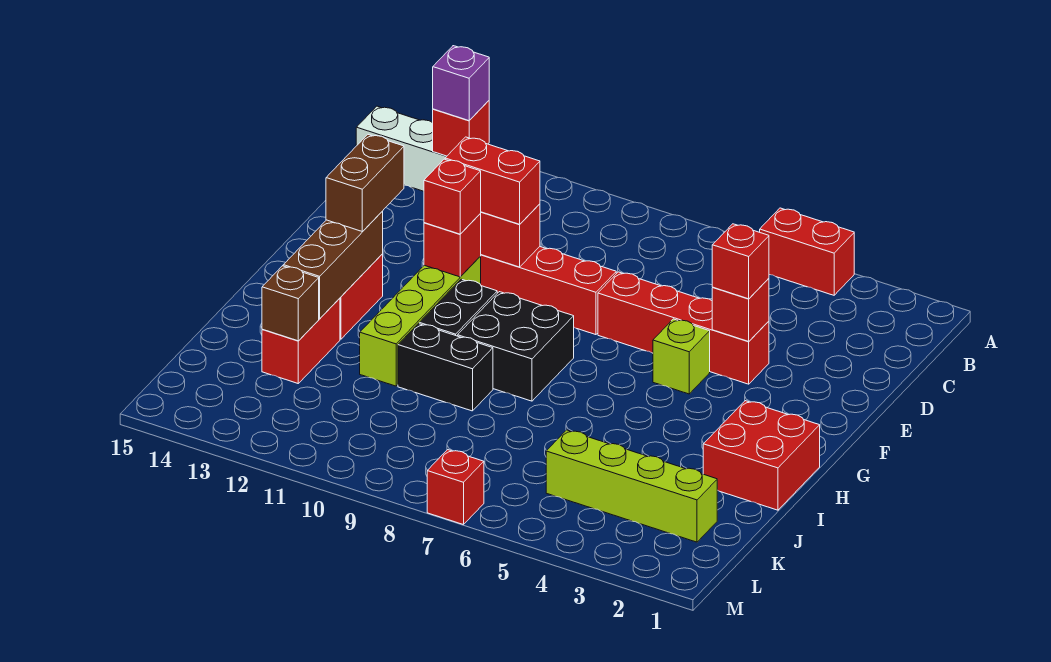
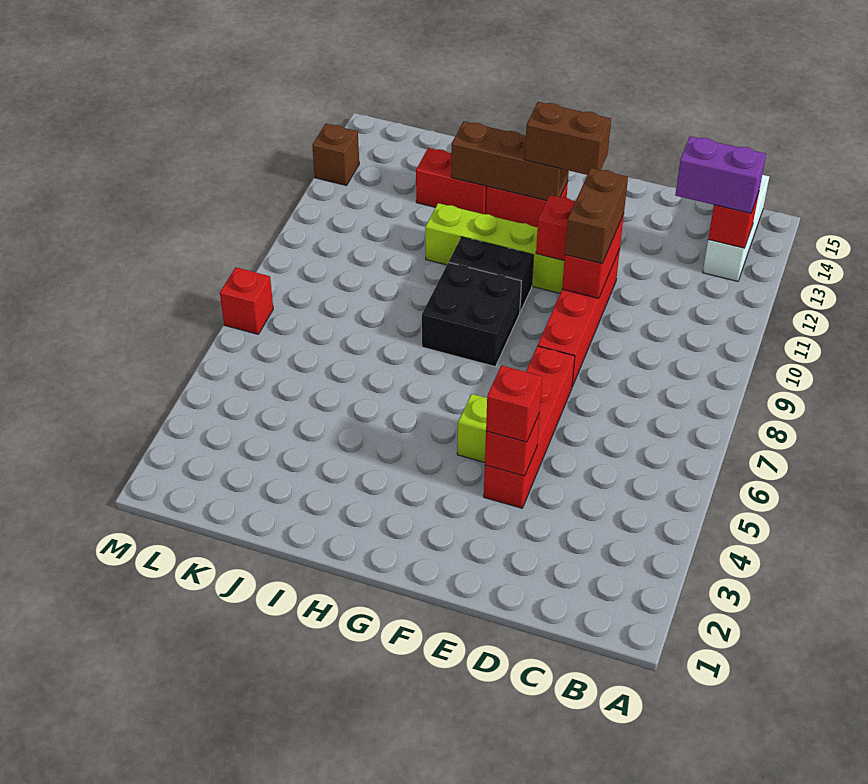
red brick A4:A5 level 1 -> none
purple brick B13 level 3 -> purple brick B13:C13 level 3
red brick E10:E11 level 3 -> brown brick E10:E11 level 3
red brick F11 level 3 -> none
red brick H1:I2 level 1 -> none
black brick I9:I10 level 1 -> none
brown brick J13 level 2 -> brown brick M13 level 1
lime brick K2:K5 level 1 -> none

